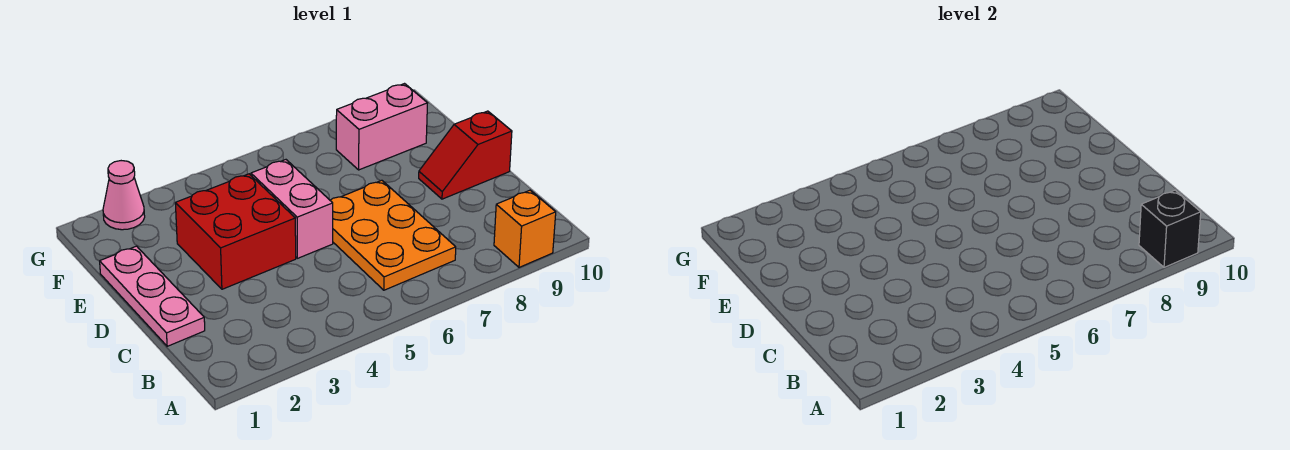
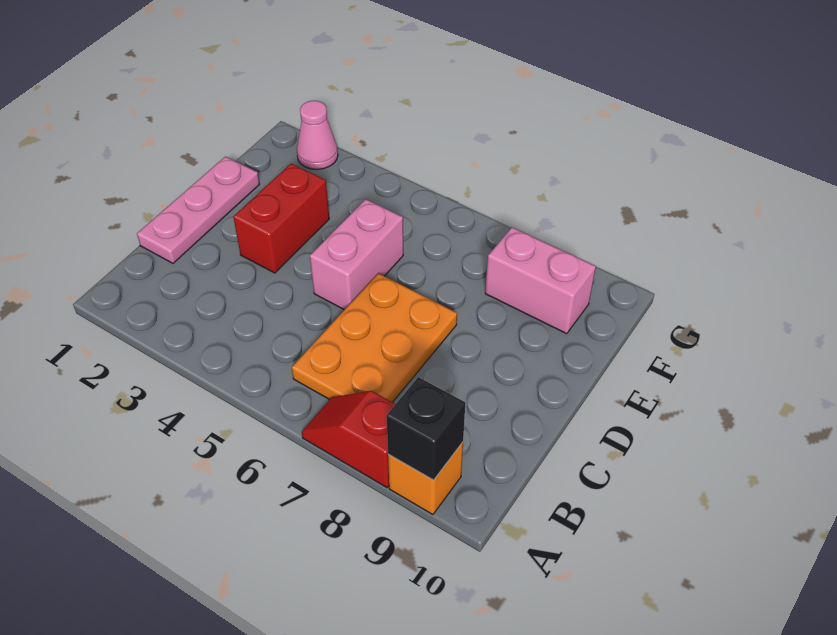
red brick D3:E4 level 1 -> red brick D3:E3 level 1
red slope D9:D10 level 1 top 10 -> red slope A7:A8 level 1 top 8

